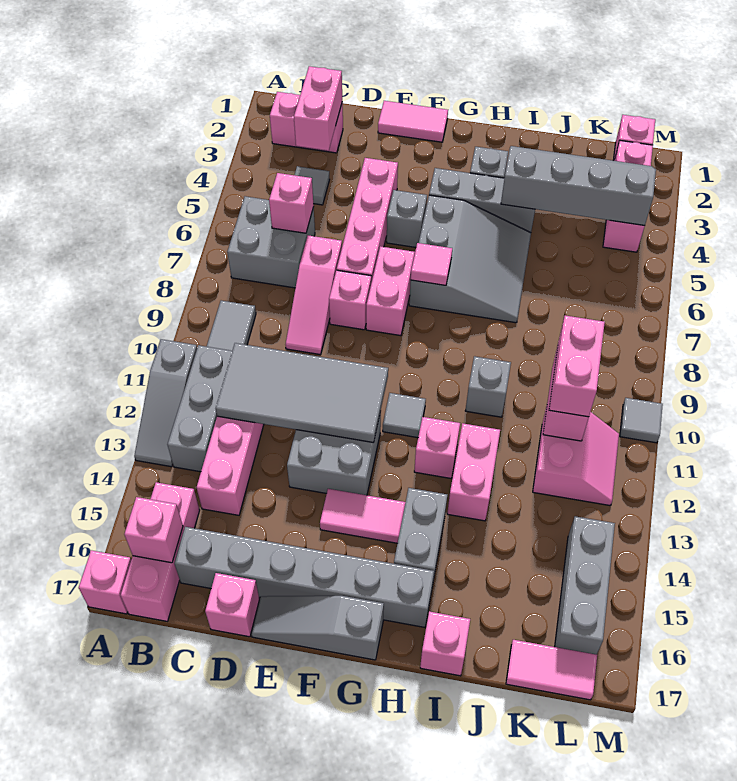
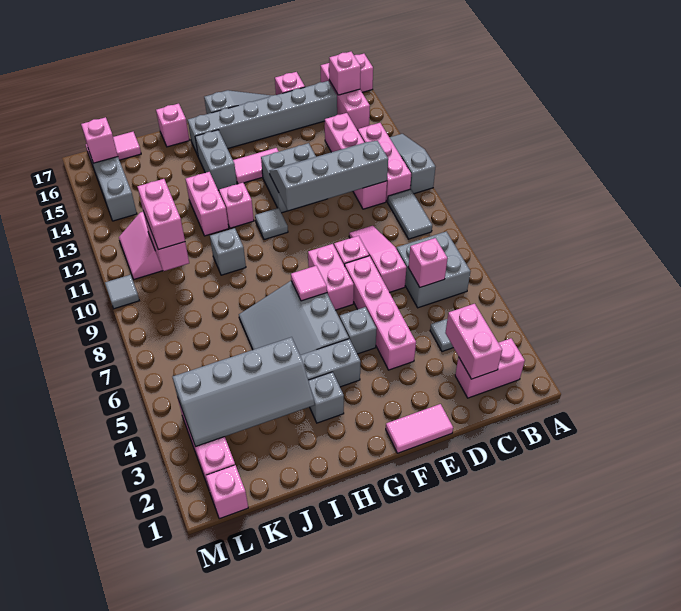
grey brick B11:B13 level 1 -> pink brick B11:B13 level 1
grey tile C11:F12 level 2 -> grey slope C11:F12 level 2 top 11
none -> pink brick L16 level 2

